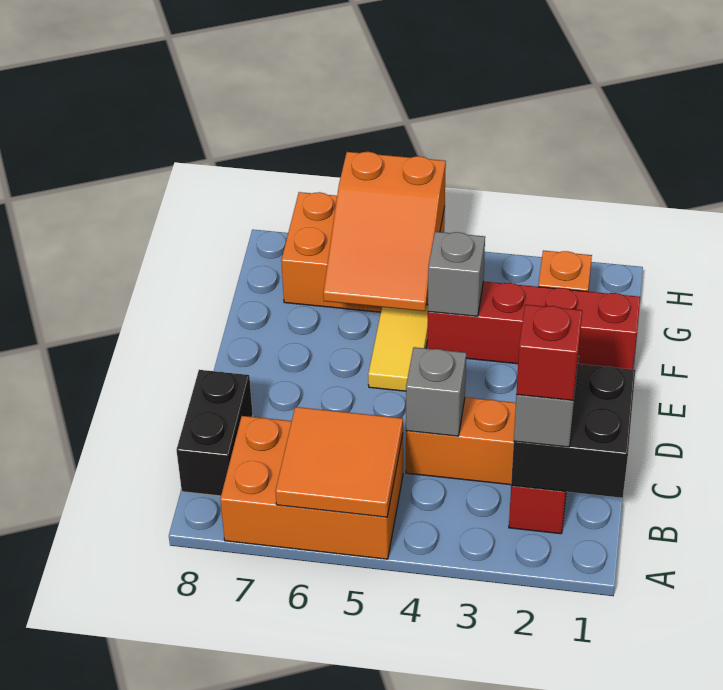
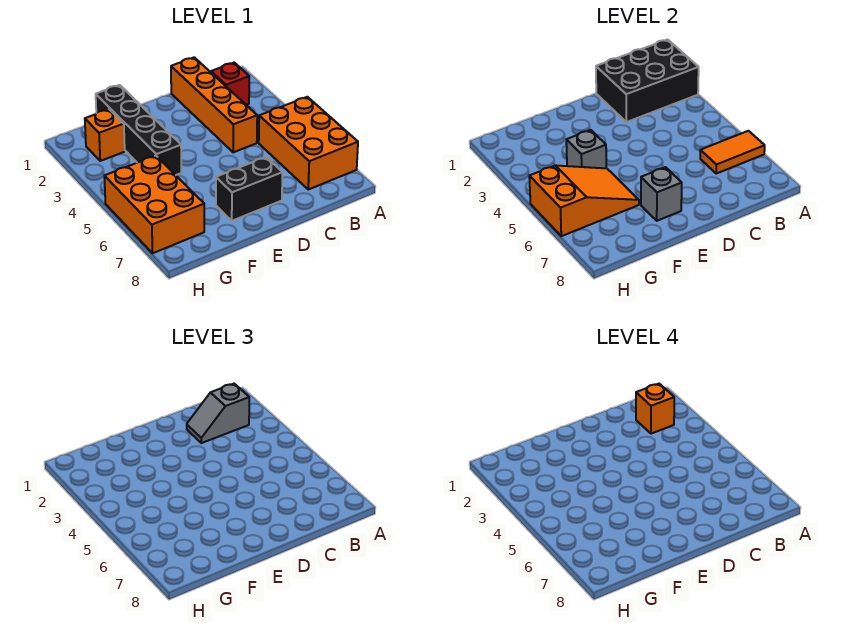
orange tile A5:B6 level 2 -> orange tile A6:B6 level 2
black brick B1:C2 level 2 -> black brick A1:C2 level 2
red brick B2 level 4 -> orange brick B2 level 4
black brick B8:C8 level 1 -> black brick D7:E7 level 1
grey brick C4 level 2 -> grey brick E7 level 2
yellow tile E5:F5 level 1 -> none
red brick F1:F4 level 1 -> black brick F1:F4 level 1

